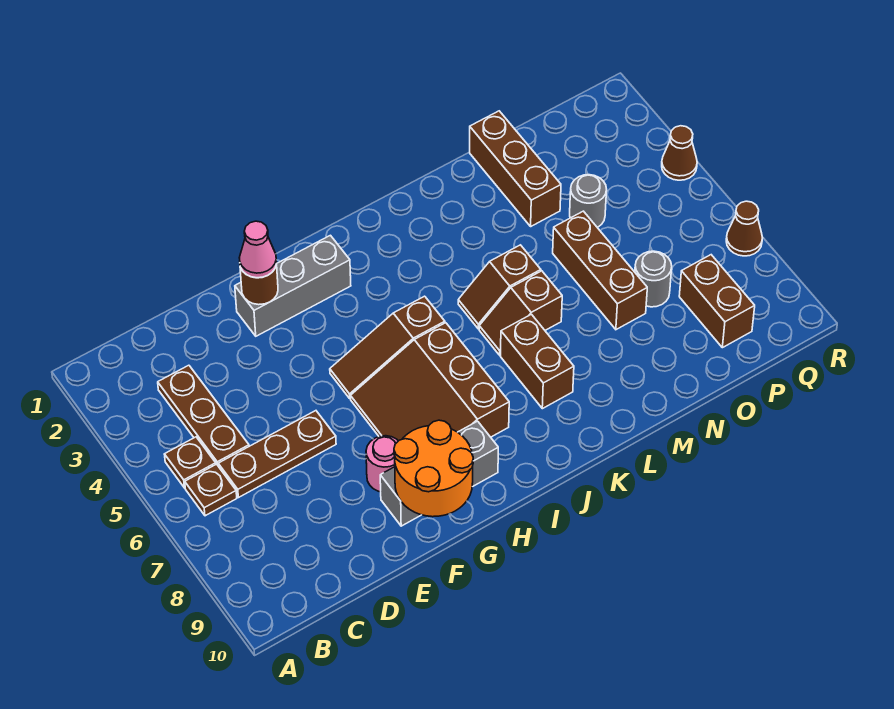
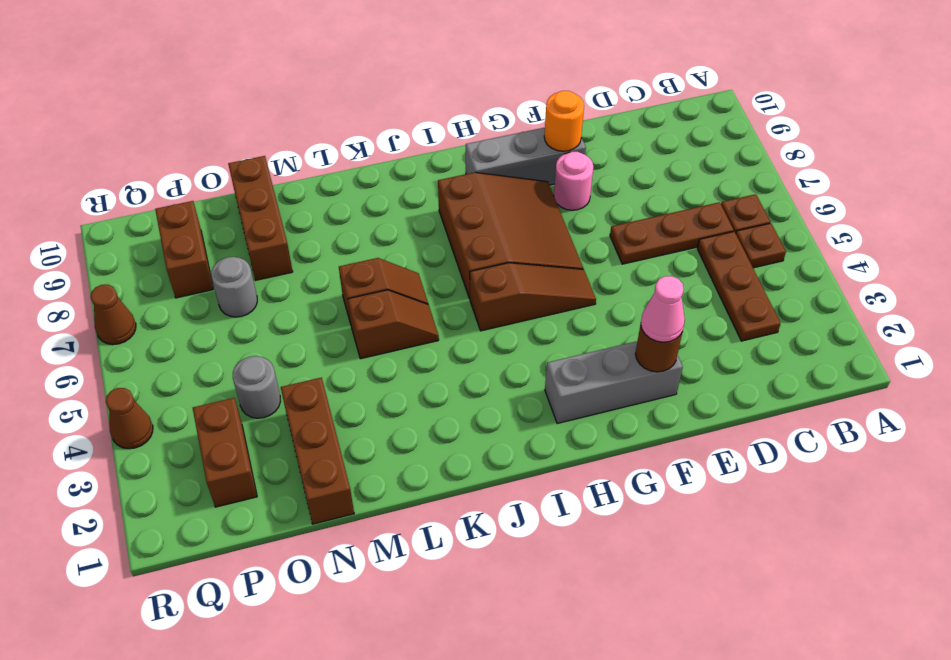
orange round brick F9:G10 level 2 -> orange round brick F9 level 2
brown brick K7:K8 level 1 -> brown brick P2:P3 level 1
brown brick N5:N7 level 1 -> brown brick N8:N10 level 1

